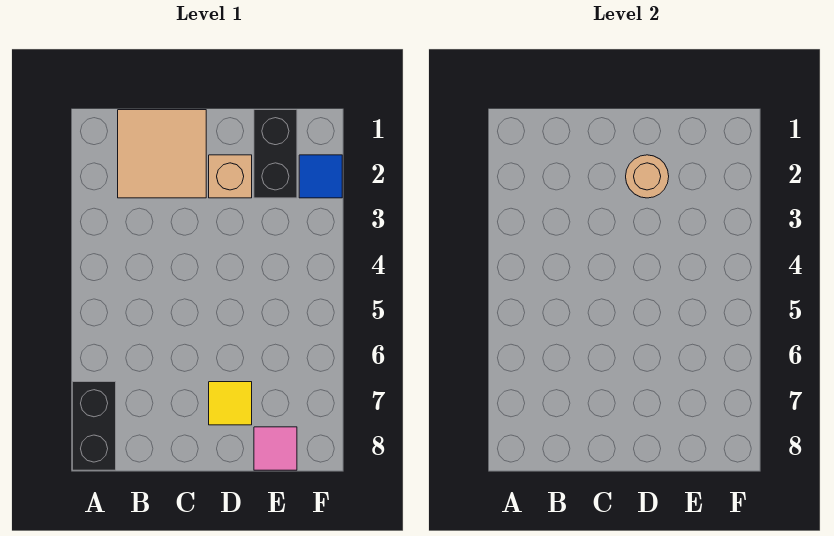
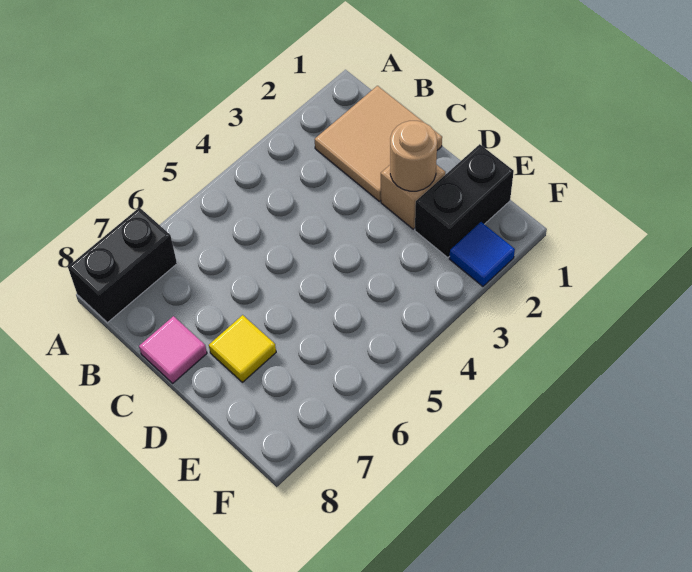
pink tile E8 level 1 -> pink tile C8 level 1

